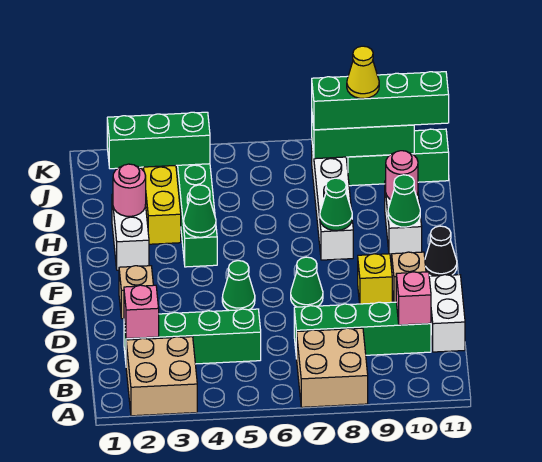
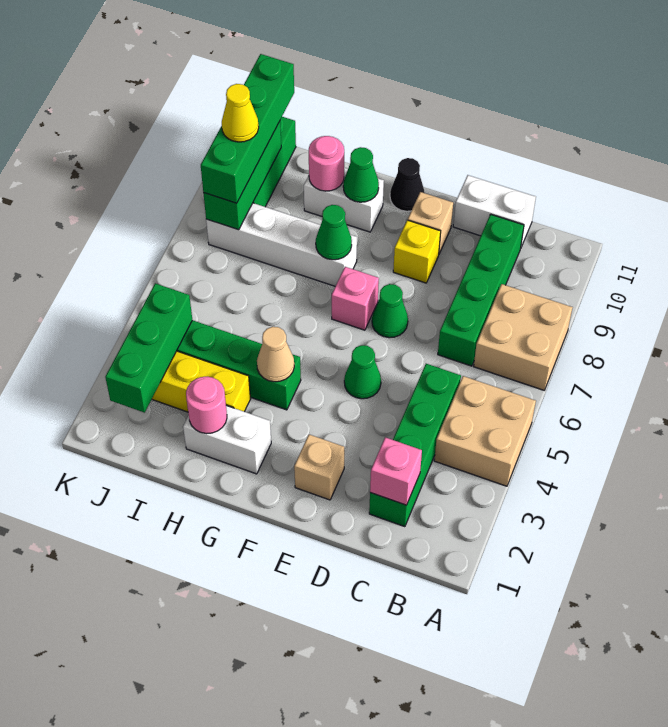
tan brick A2:B3 level 1 -> tan brick A4:B5 level 1
pink brick C10 level 2 -> pink brick F7 level 1
green cone G4 level 2 -> tan cone G4 level 2

